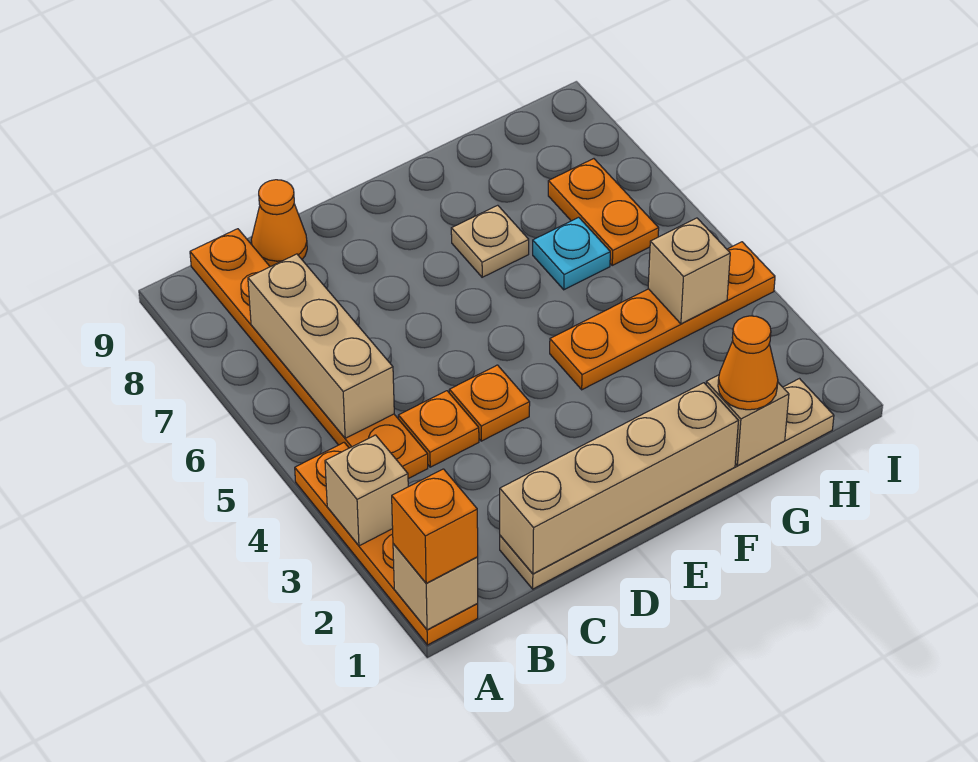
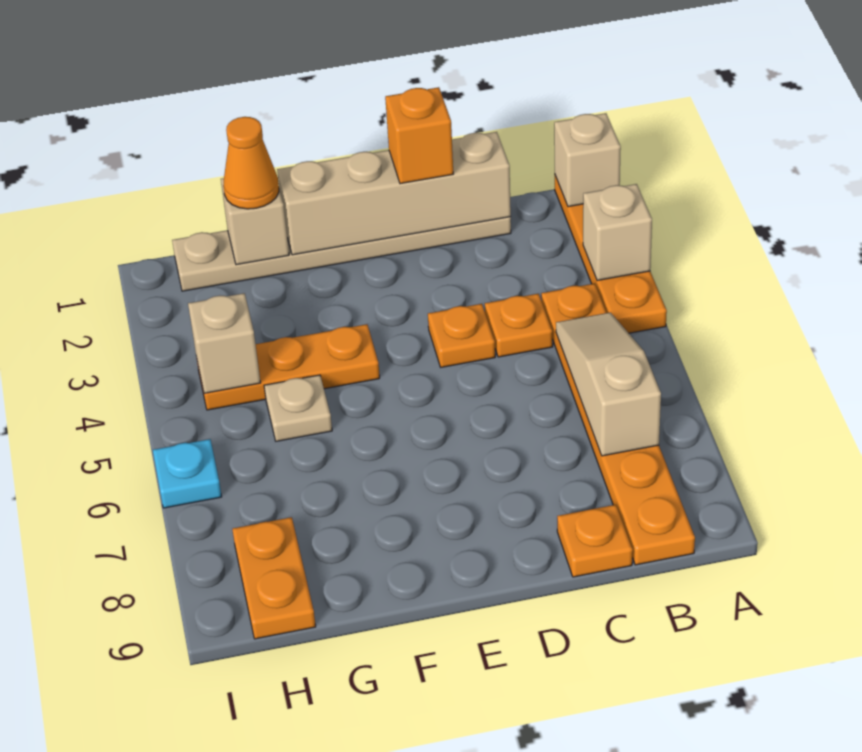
orange brick A1 level 3 -> orange brick D1 level 3
tan brick B5:B7 level 2 -> tan slope B5:B7 level 2 top 7
orange cone C9 level 1 -> orange plate C9 level 1
orange plate F4:I4 level 1 -> orange plate F4:H4 level 1
tan plate F7 level 1 -> tan plate G5 level 1
cyan plate G6 level 1 -> cyan plate I6 level 1
orange plate H6:H7 level 1 -> orange plate H8:H9 level 1

